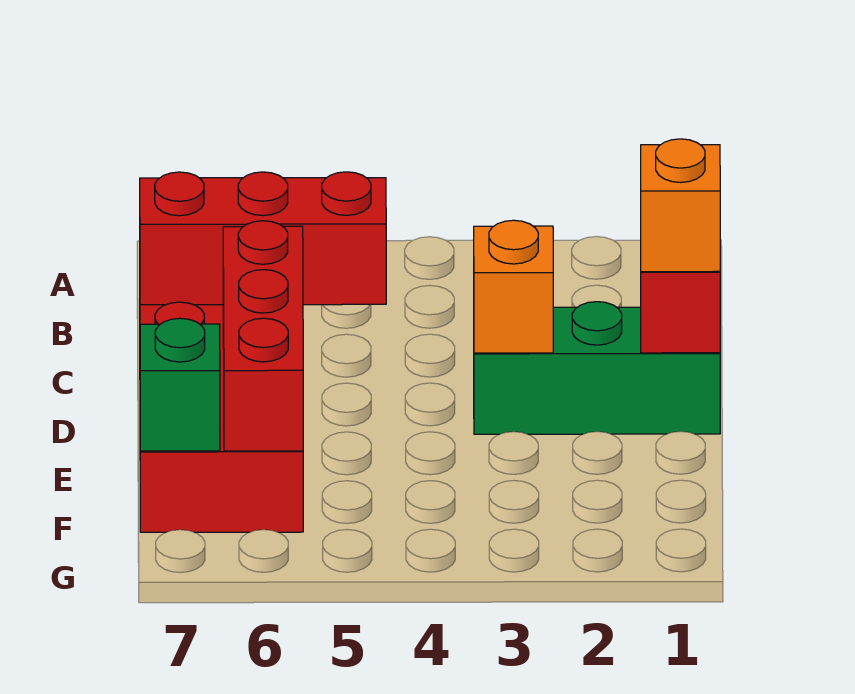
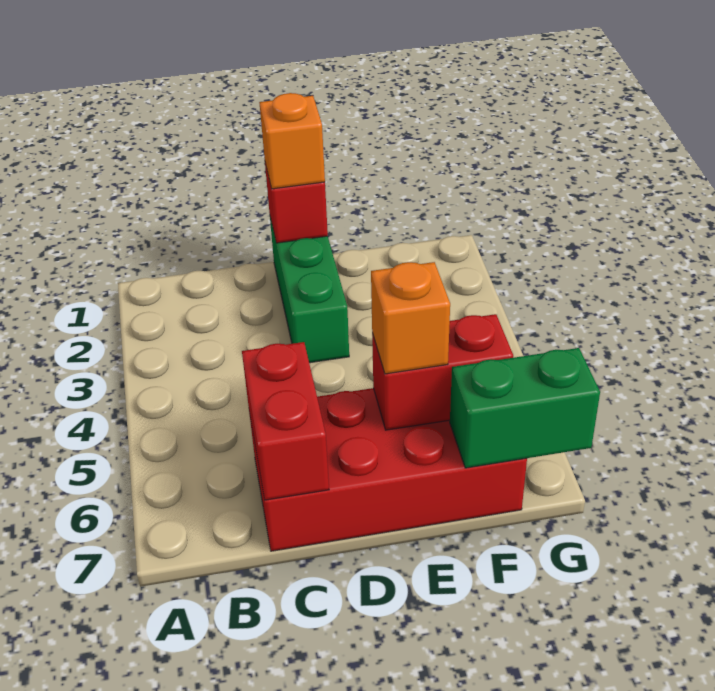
red brick C5:C7 level 2 -> red brick C6:C7 level 2
orange brick D3 level 2 -> orange brick E6 level 3
red brick D6:F6 level 2 -> red brick E6:F6 level 2
green brick F7 level 2 -> green brick F7:G7 level 2

